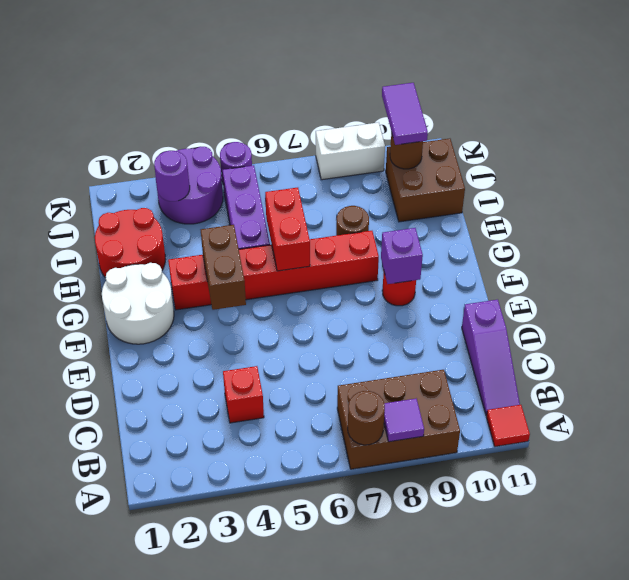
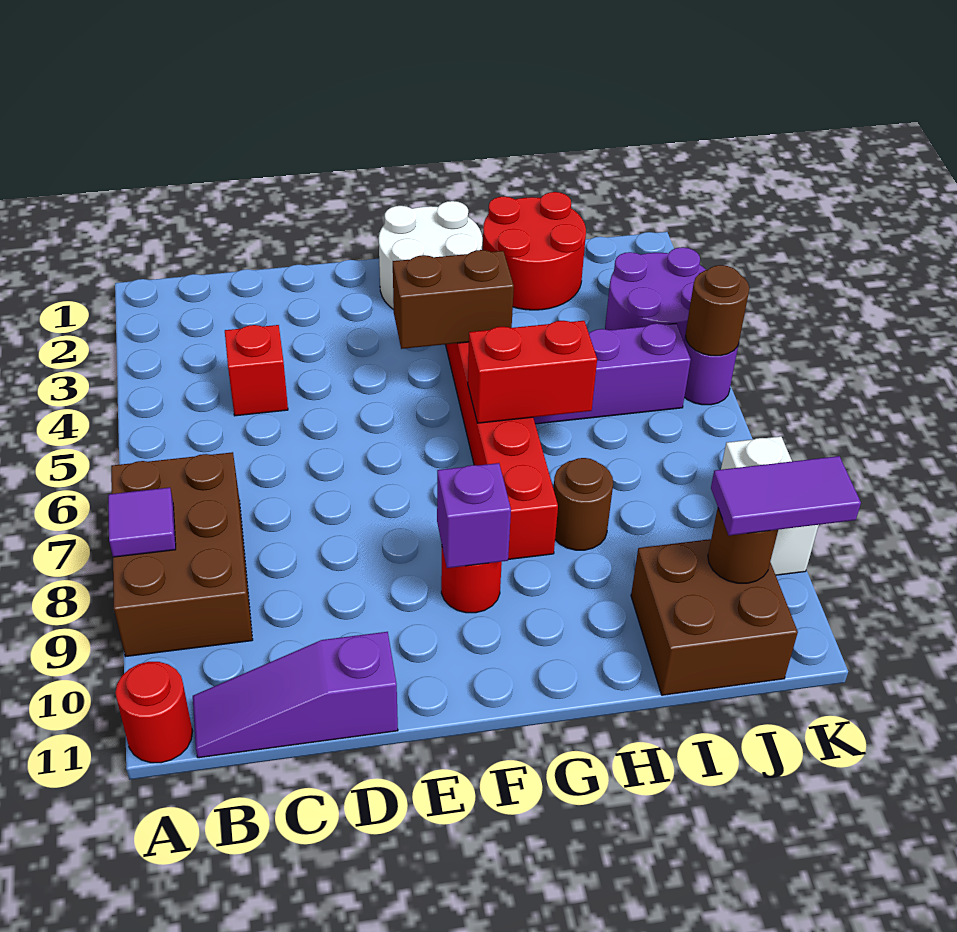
brown round brick A7 level 2 -> brown round brick K5 level 2
red tile A11 level 1 -> red round brick A11 level 1
purple round brick J3 level 2 -> none

